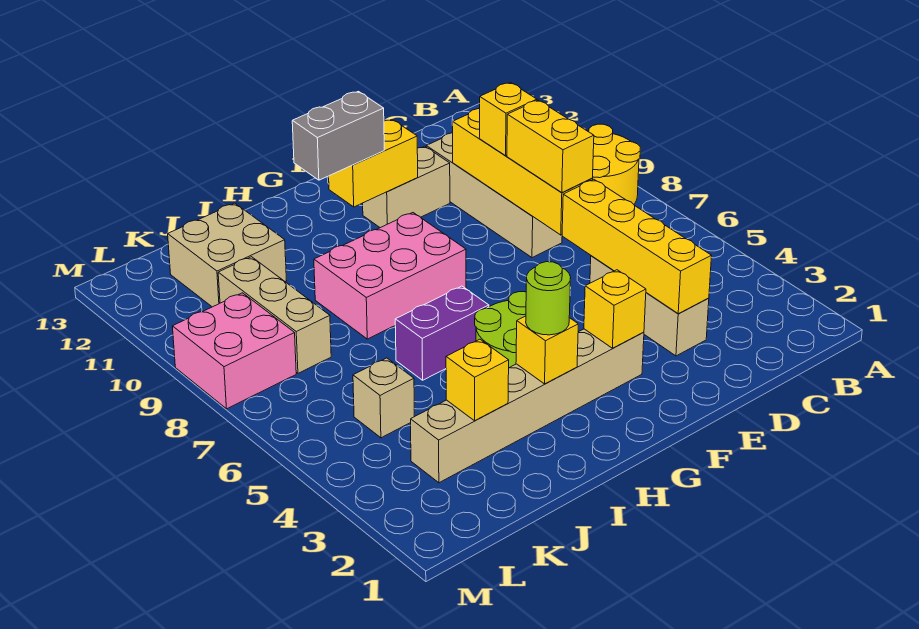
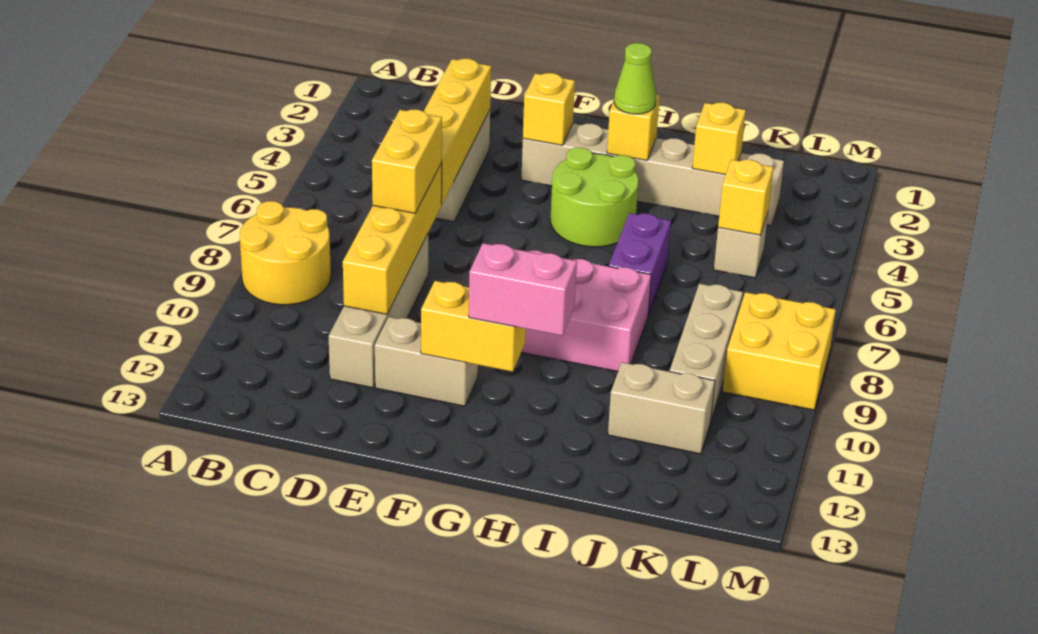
yellow brick D9 level 3 -> yellow brick K5 level 2
grey brick G11:H11 level 3 -> pink brick G11:H11 level 3
lime round brick H3 level 3 -> lime cone H3 level 3
purple brick H6:I6 level 1 -> purple brick I6:I7 level 1
tan brick J11:K12 level 1 -> tan brick J11:K11 level 1
pink brick L8:M9 level 1 -> yellow brick L8:M9 level 1

